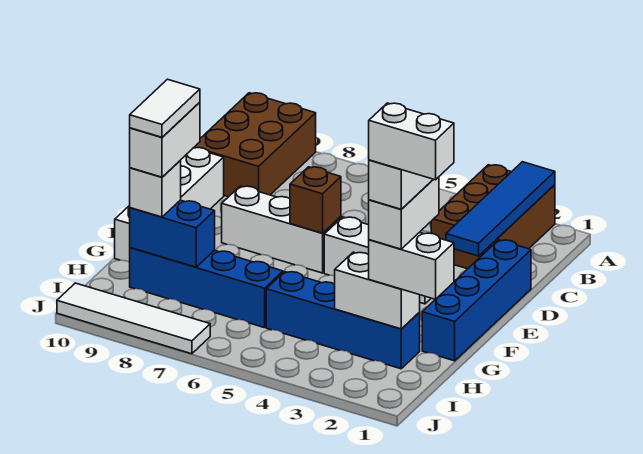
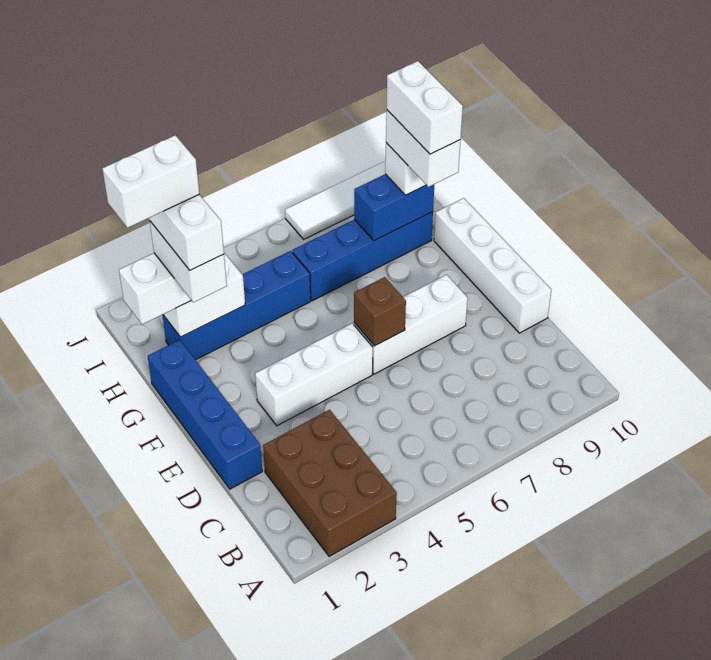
blue tile A2:D2 level 2 -> none
brown brick A9:C10 level 1 -> none
white tile G9:H9 level 5 -> white brick G9:H9 level 5

